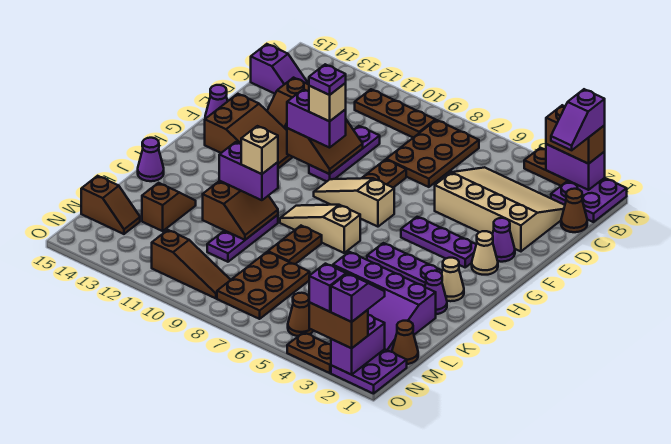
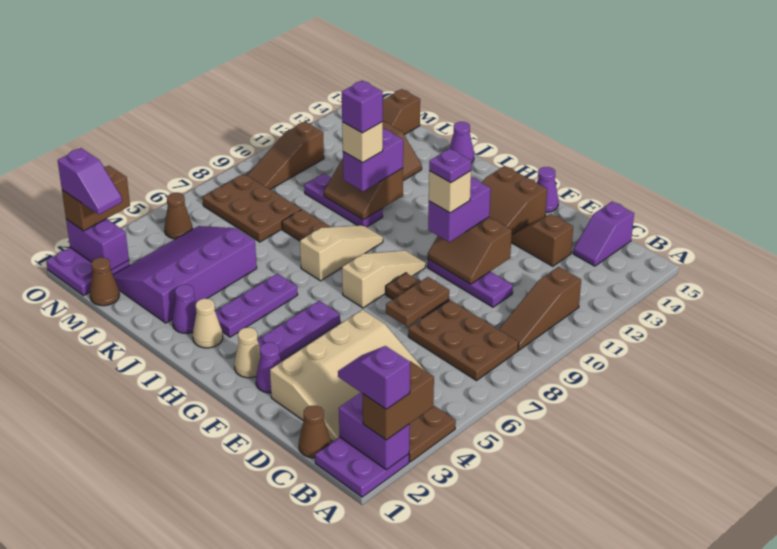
purple brick A2:A3 level 2 -> purple brick A2:B2 level 2
brown plate B9:B11 level 1 -> brown slope B9:B11 level 1 top 11
brown plate O3:O4 level 1 -> brown plate E7:E8 level 2
purple brick O3 level 4 -> purple brick J10 level 5

